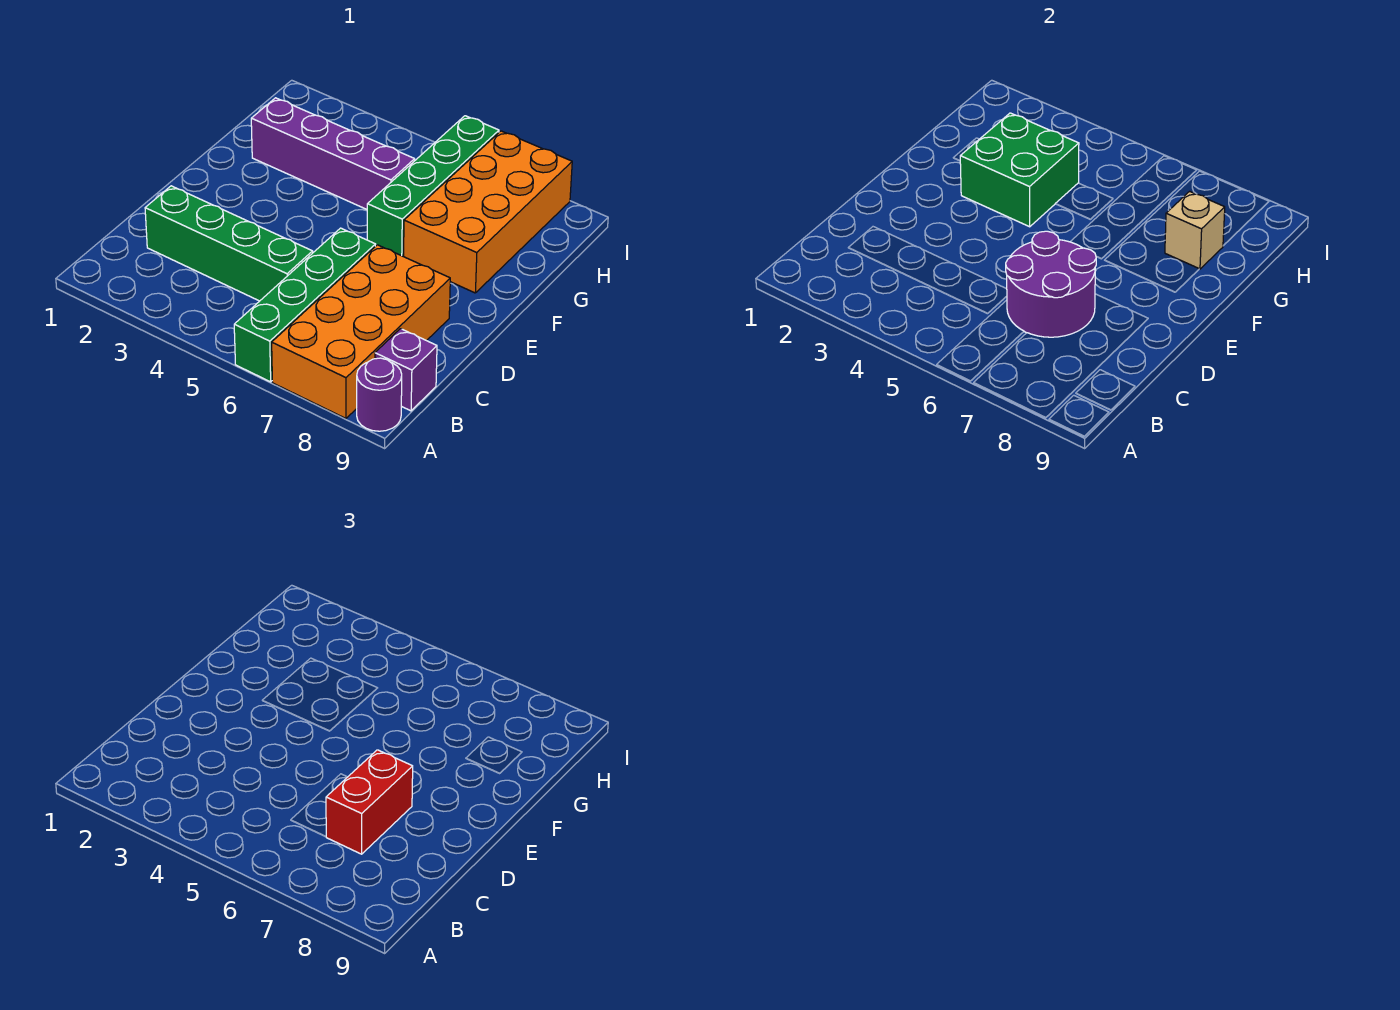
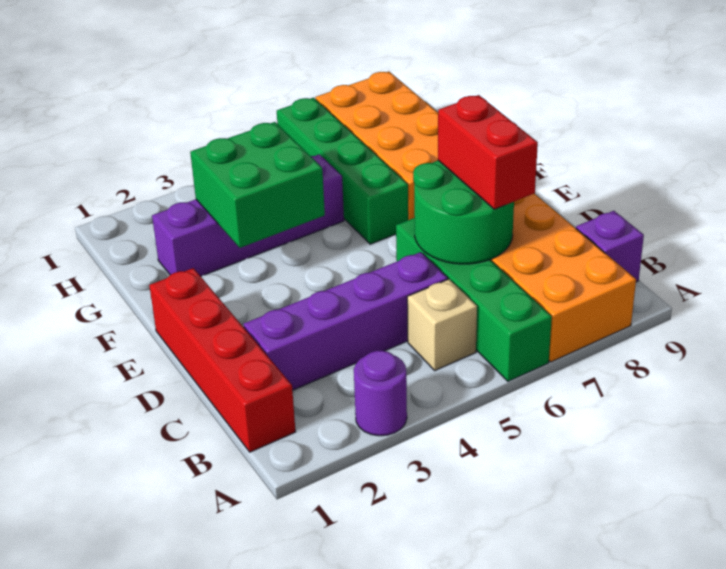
purple round brick A9 level 1 -> purple round brick A3 level 1
none -> red brick B1:E1 level 1
green brick C2:C5 level 1 -> purple brick C2:C5 level 1
purple round brick C6:D7 level 2 -> green round brick C6:D7 level 2
tan brick G8 level 2 -> tan brick B5 level 1

